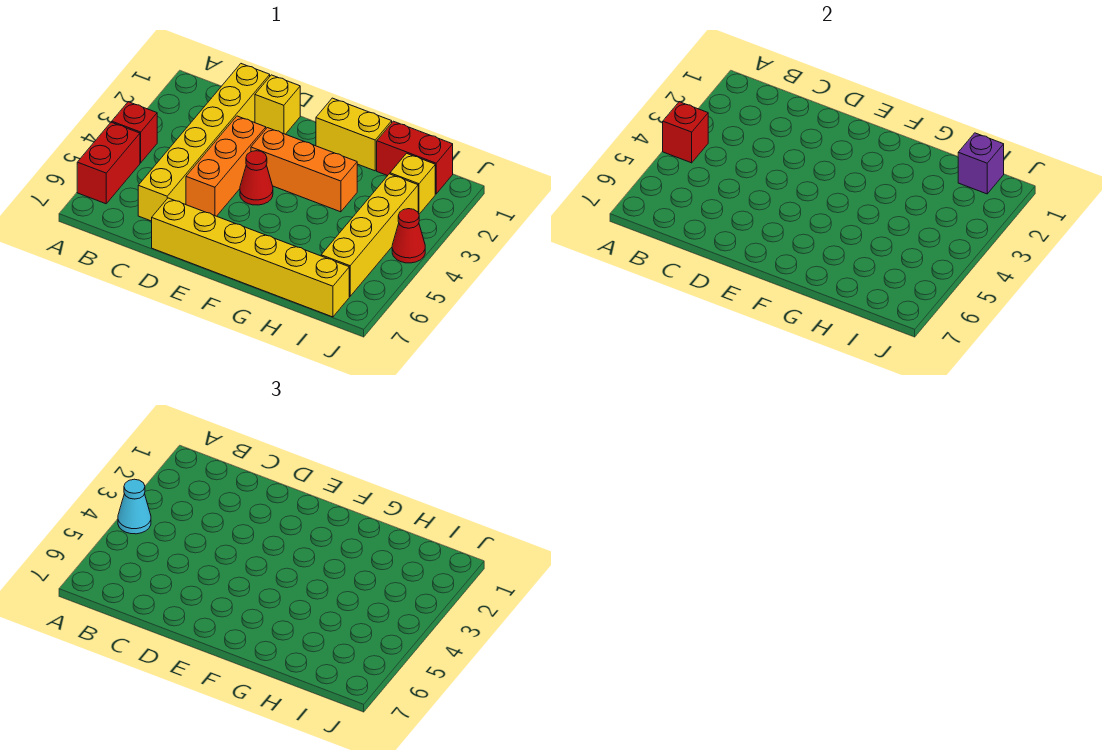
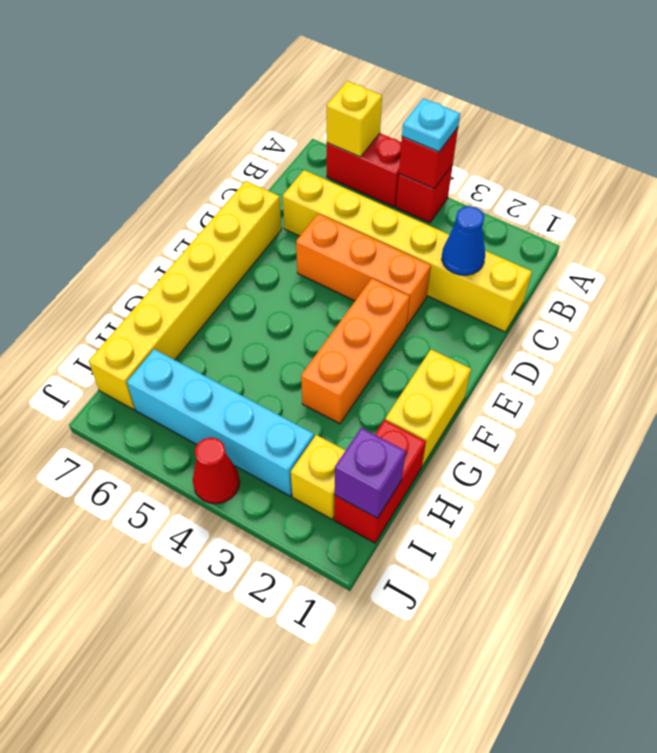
cyan cone A4 level 3 -> cyan plate A4 level 3
none -> blue cone C2 level 2
yellow brick D1 level 1 -> yellow brick A6 level 2
red cone E4 level 1 -> none
yellow brick I3:I6 level 1 -> cyan brick I3:I6 level 1

